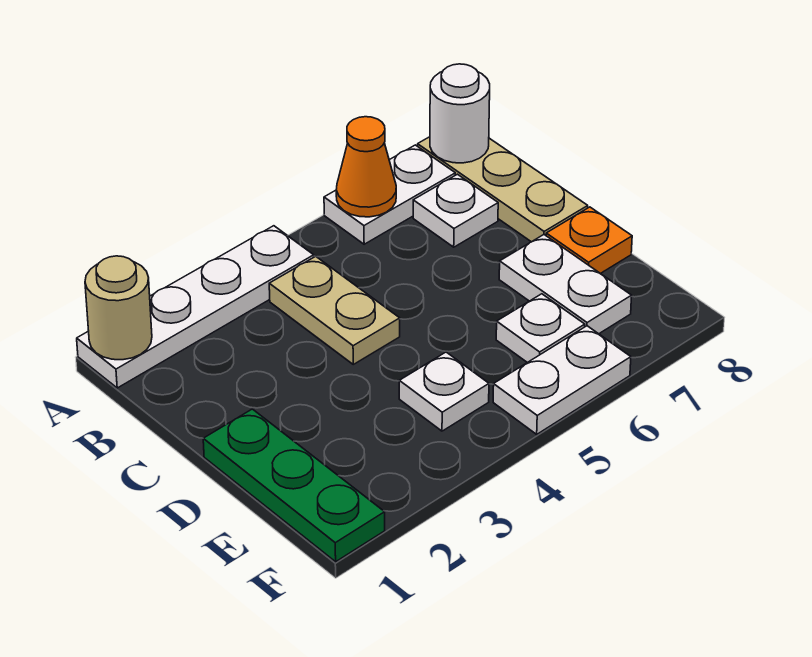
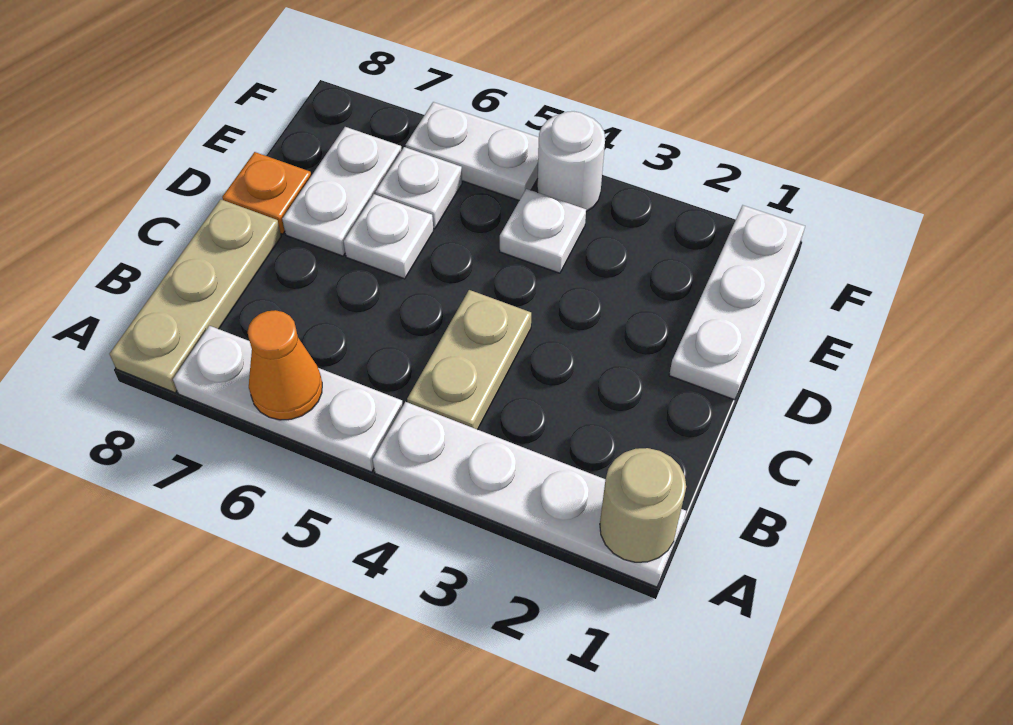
white plate A6:A7 level 1 -> white plate A5:A7 level 1
white round brick A8 level 2 -> white round brick F4 level 1
white plate B7 level 1 -> white plate D6 level 1
green plate D1:F1 level 1 -> white plate D1:F1 level 1

